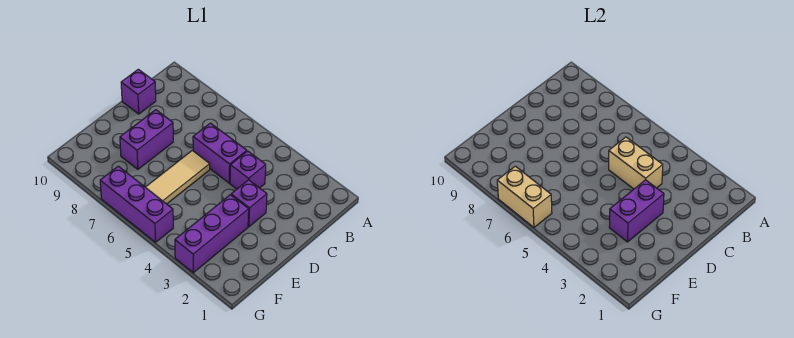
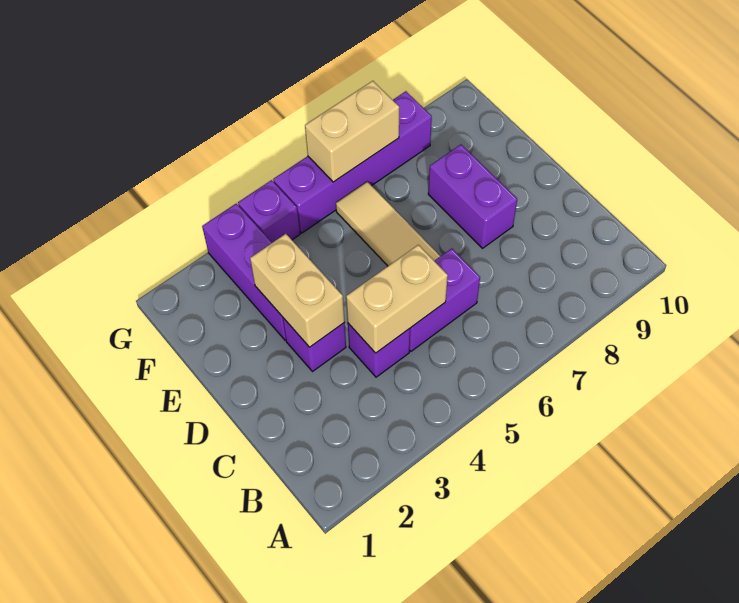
purple brick C10 level 1 -> purple brick G4 level 1
purple brick D3:E3 level 2 -> tan brick D3:E3 level 2
purple brick G5:G7 level 1 -> purple brick G5:G8 level 1

